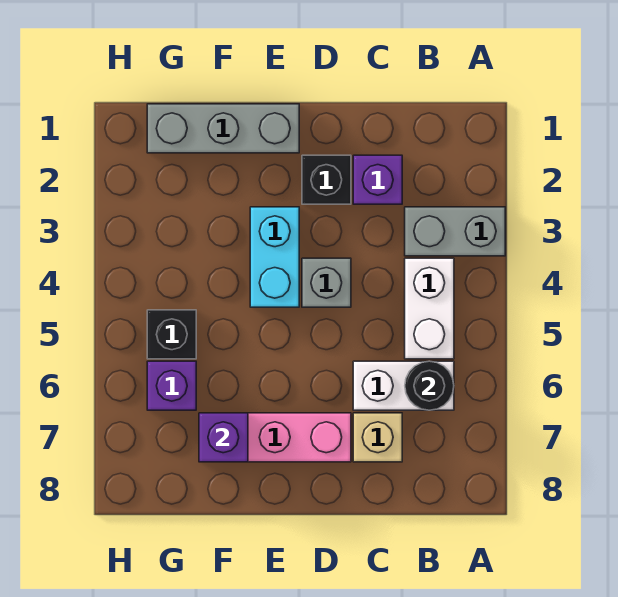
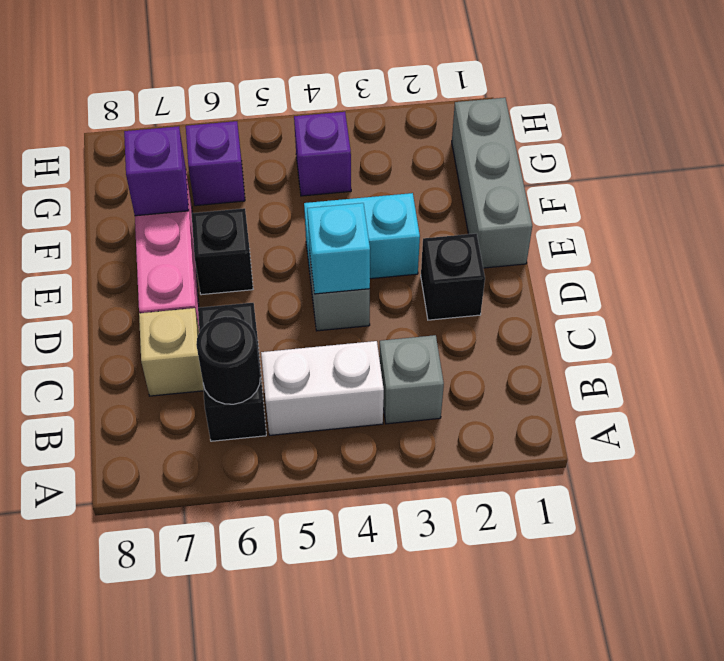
grey brick A3:B3 level 1 -> grey brick B3 level 1
white brick B6:C6 level 1 -> black brick B6:C6 level 1
purple brick C2 level 1 -> purple brick G4 level 1
none -> cyan brick D4 level 2
black brick G5 level 1 -> black brick E6 level 1

